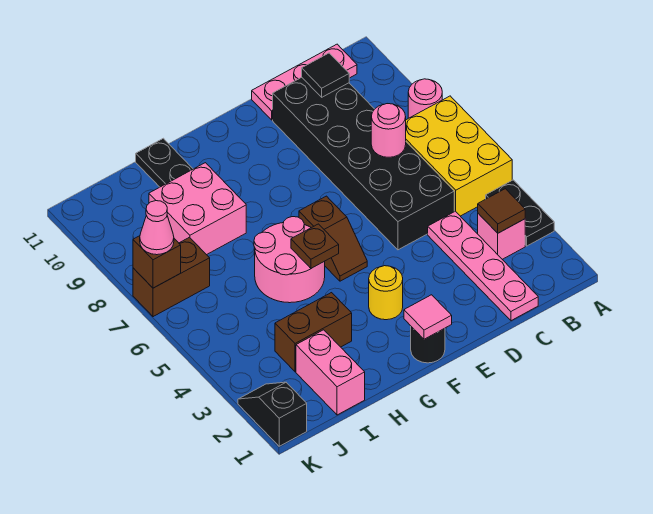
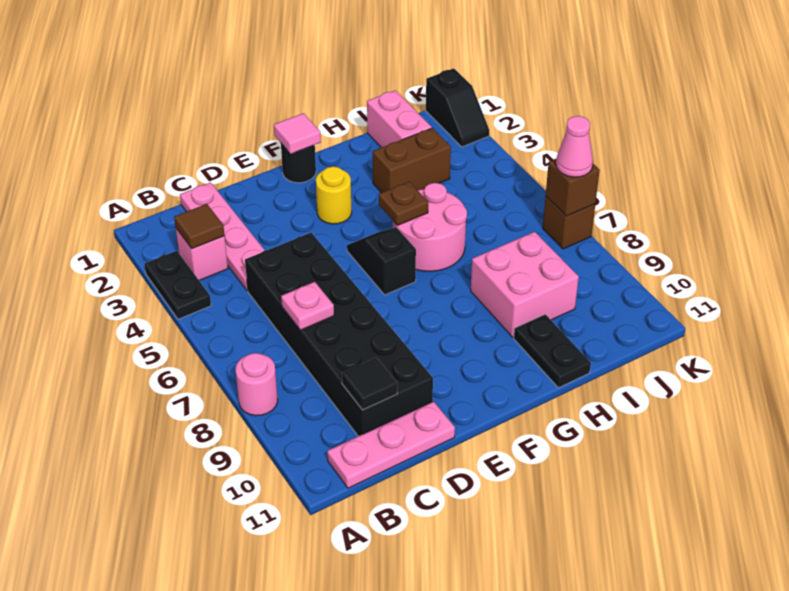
yellow brick A5:B7 level 1 -> none
pink round brick C7 level 2 -> pink plate C7 level 2
brown slope F5:F6 level 1 top 6 -> black slope F5:F6 level 1 top 6
brown brick J7:K7 level 1 -> brown brick K7 level 1

